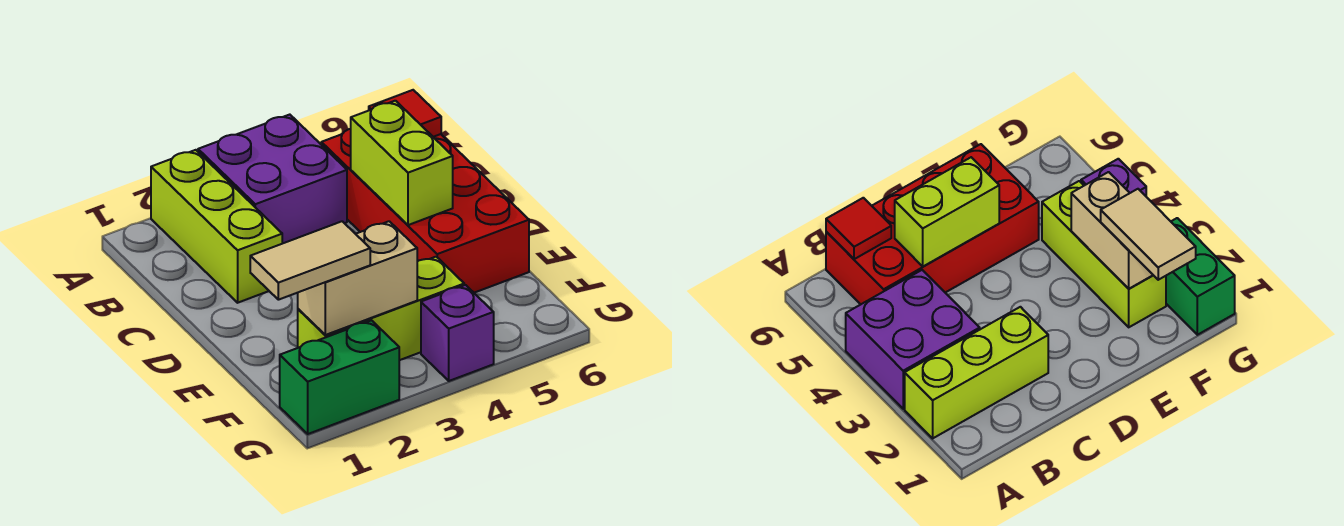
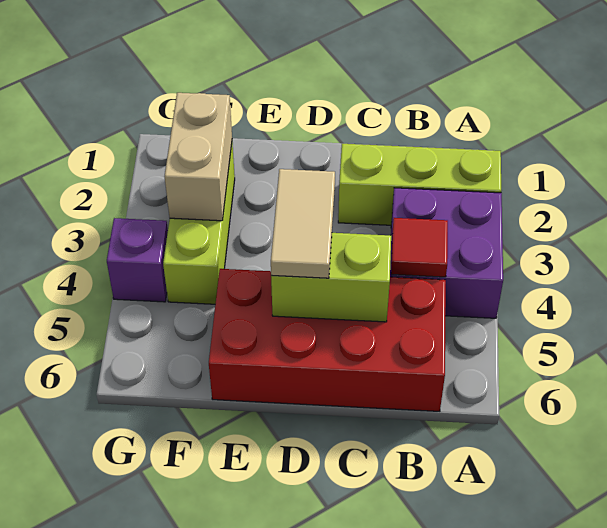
red tile B6 level 2 -> red tile B4 level 2
tan tile F1:F2 level 3 -> tan tile D4:D5 level 3
green brick G1:G2 level 1 -> none

